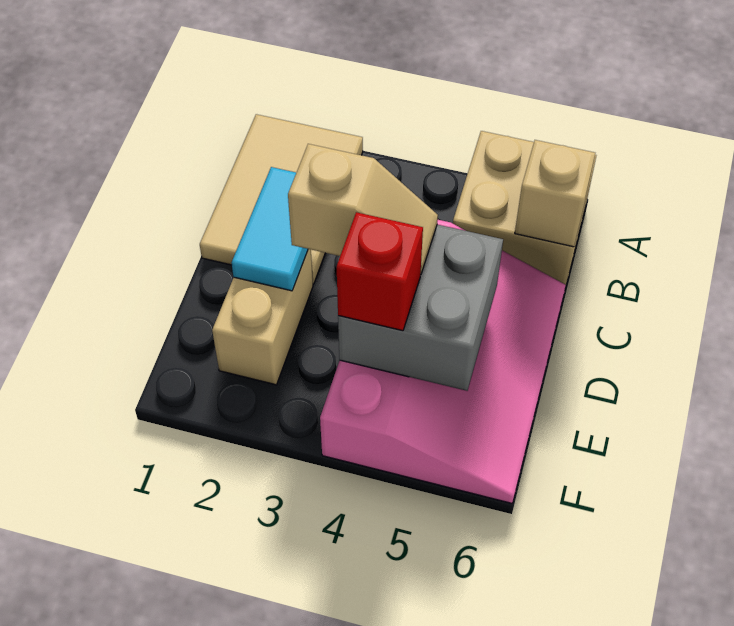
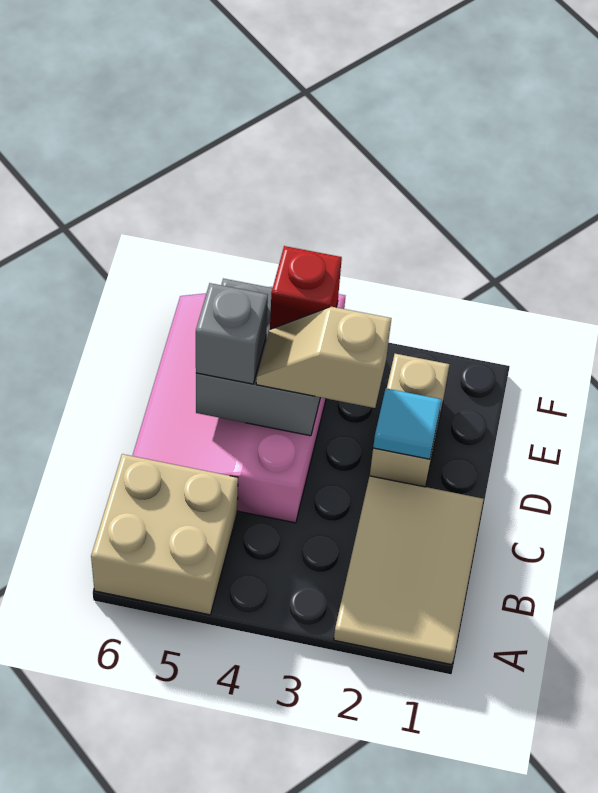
tan brick B6 level 2 -> none
cyan tile C2:D2 level 2 -> cyan tile D2 level 2
none -> grey brick D5 level 3

